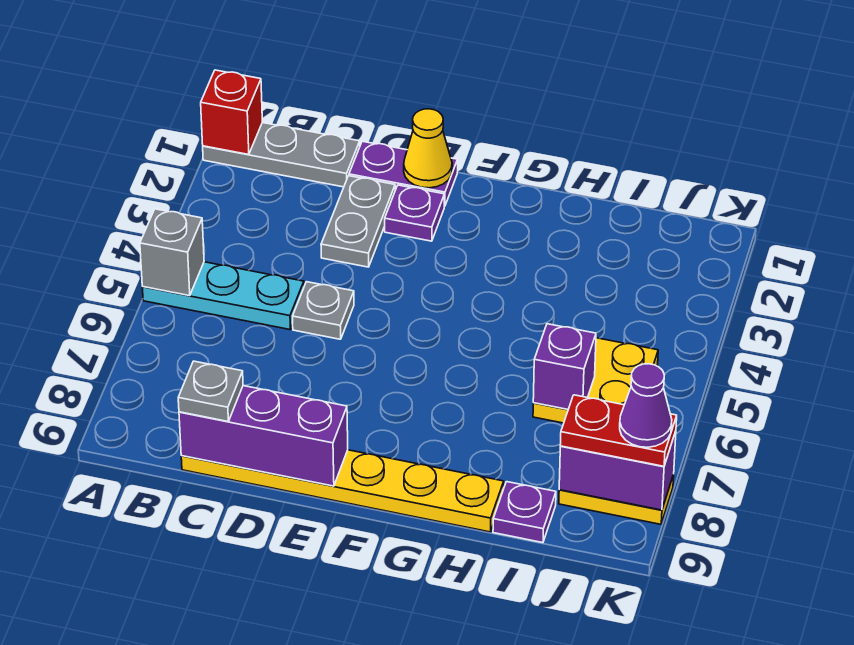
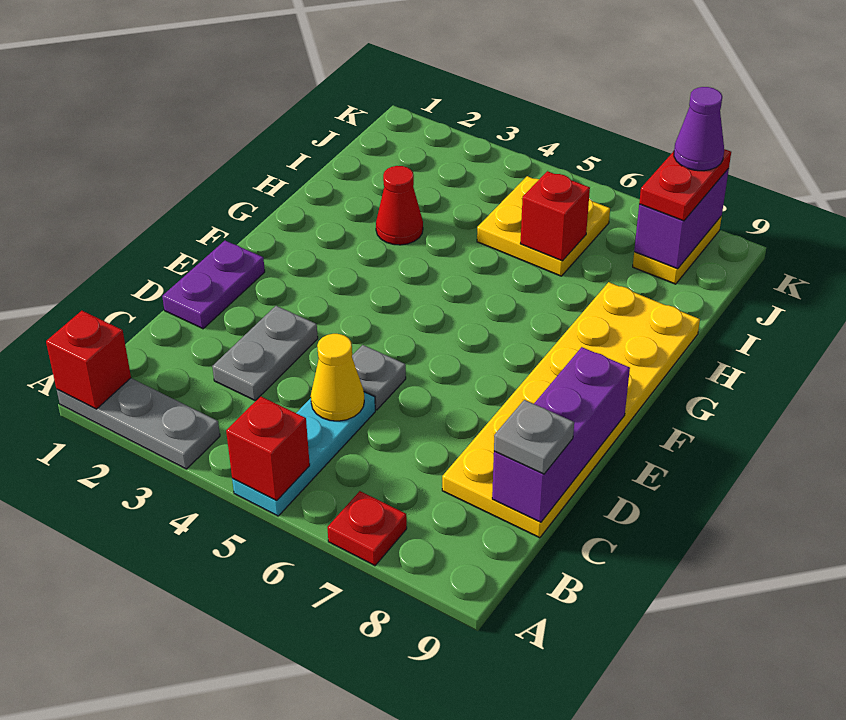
grey plate A1:C1 level 1 -> grey plate A1:A3 level 1
grey brick A5 level 2 -> red brick A5 level 2
none -> red plate A7 level 1
yellow plate C9:H9 level 1 -> yellow plate C8:H9 level 1
grey plate D2:D3 level 1 -> grey plate C3:D3 level 1
yellow cone E1 level 2 -> yellow cone C5 level 2
purple plate E2 level 1 -> none
none -> red cone H3 level 1
purple brick I6 level 2 -> red brick I6 level 2
purple plate I9 level 1 -> none

